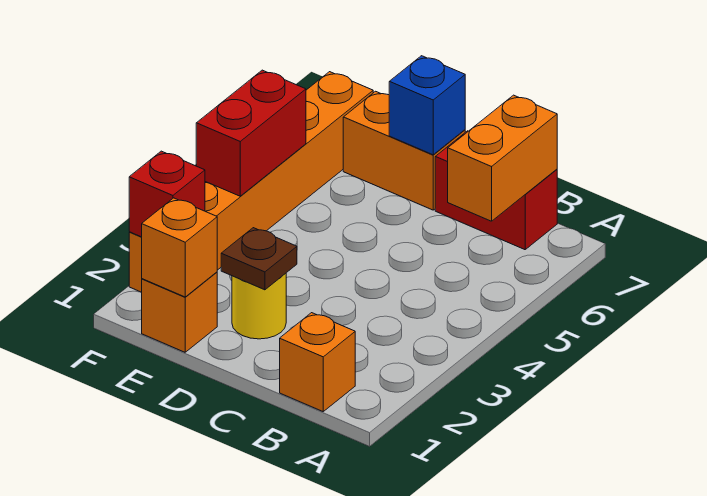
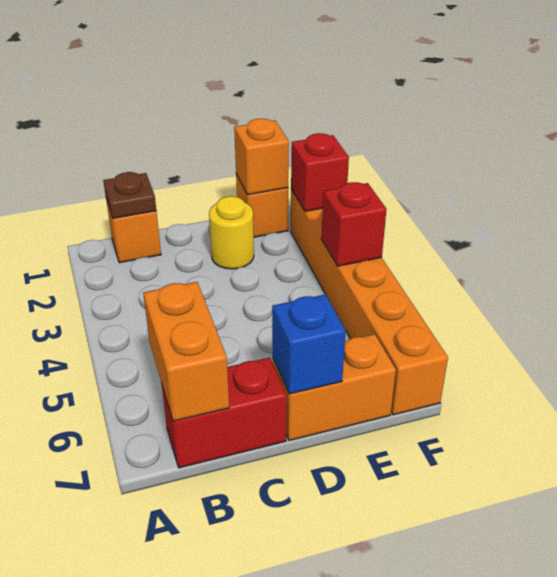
brown plate D2 level 2 -> brown plate B1 level 2
red brick F4:F5 level 2 -> red brick F4 level 2

